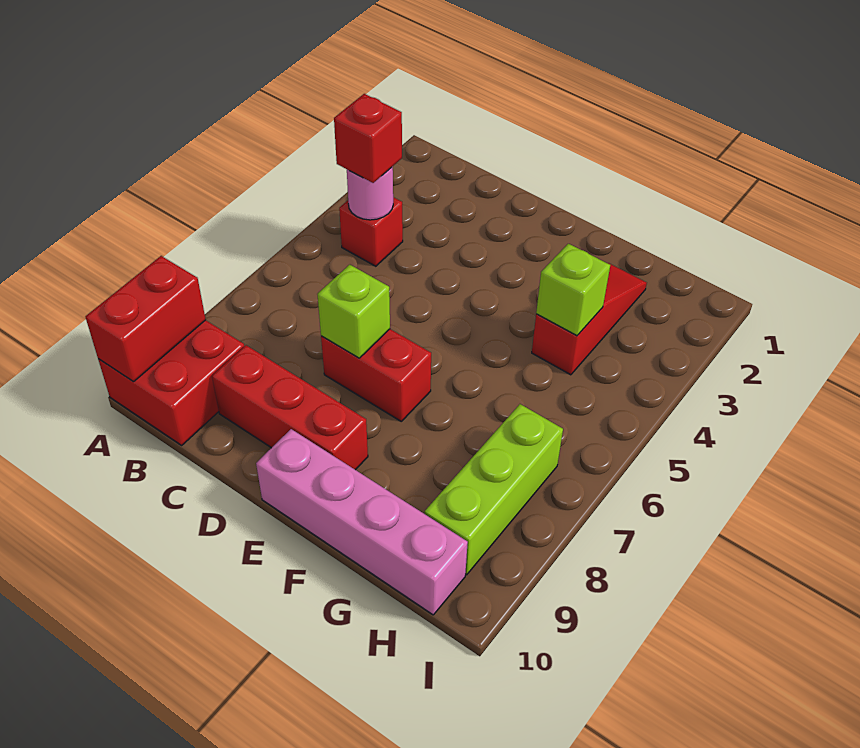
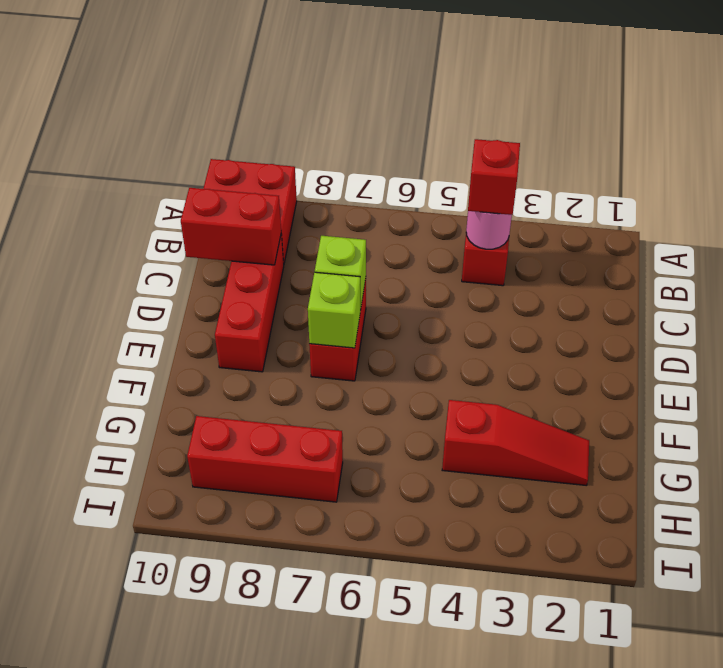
red brick A9:A10 level 2 -> red brick C9:C10 level 2
pink brick E10:H10 level 1 -> none
lime brick G4 level 2 -> lime brick E7 level 2
lime brick H7:H9 level 1 -> red brick H7:H9 level 1

